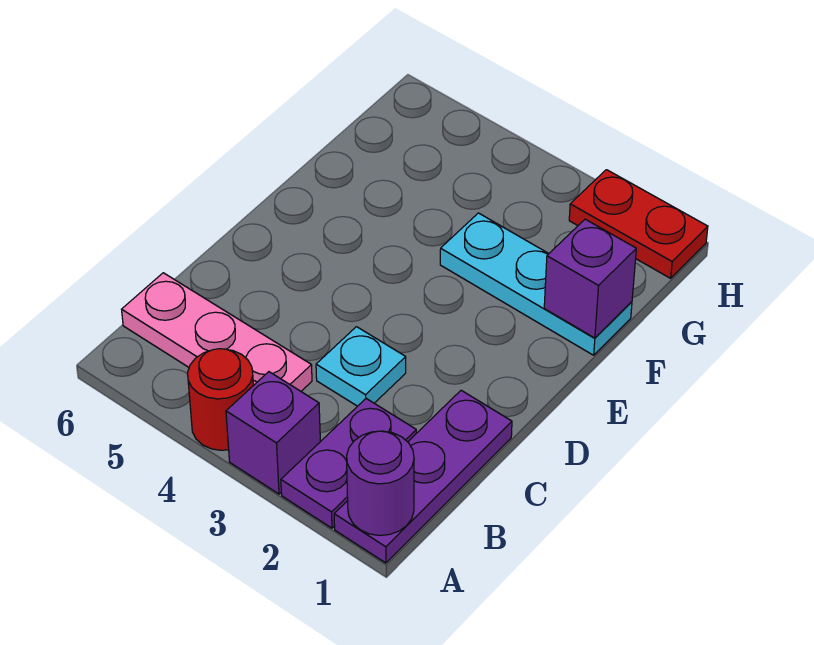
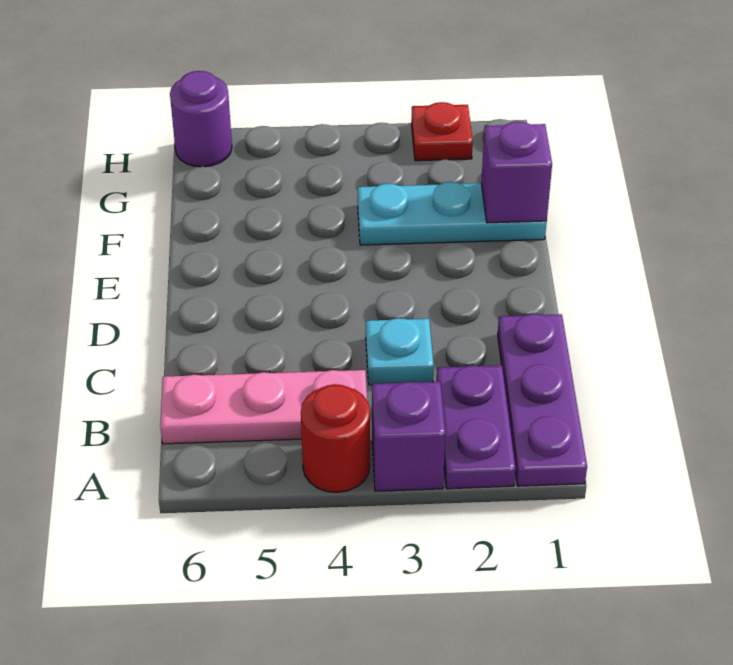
purple round brick A1 level 2 -> purple round brick H6 level 1
red plate H1:H2 level 1 -> red plate H2 level 1

